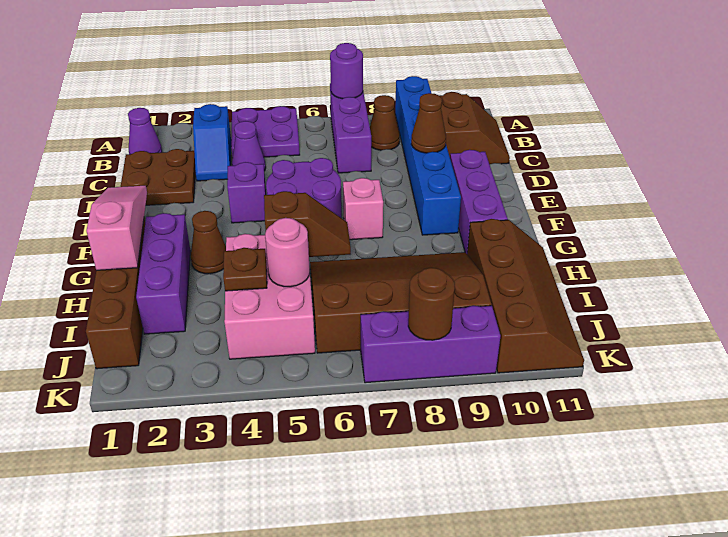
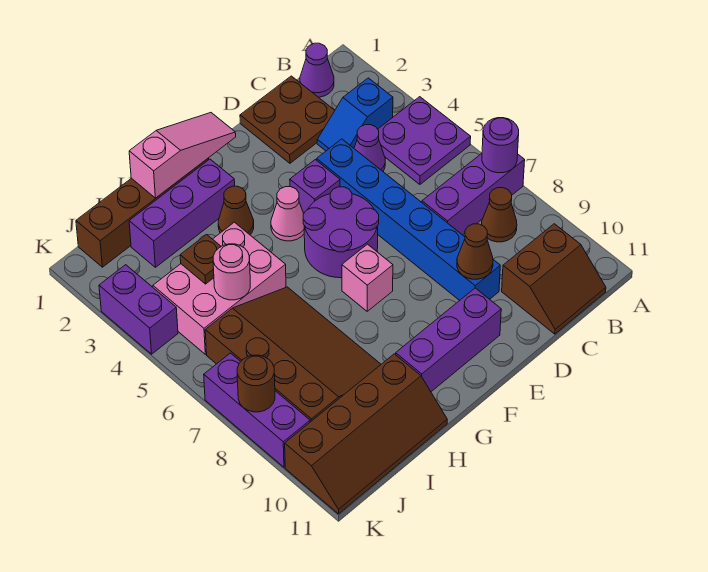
blue brick A9:F9 level 1 -> blue brick D4:D9 level 1
none -> pink cone F4 level 1
brown slope H5:H6 level 2 top 5 -> none
none -> purple brick K3:K4 level 1

